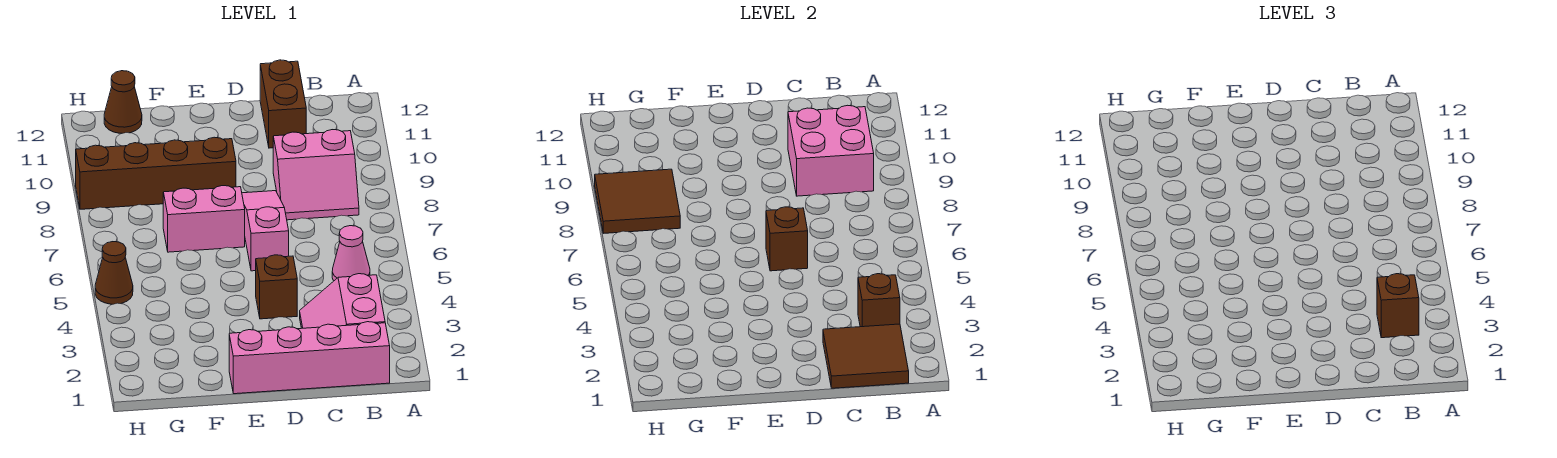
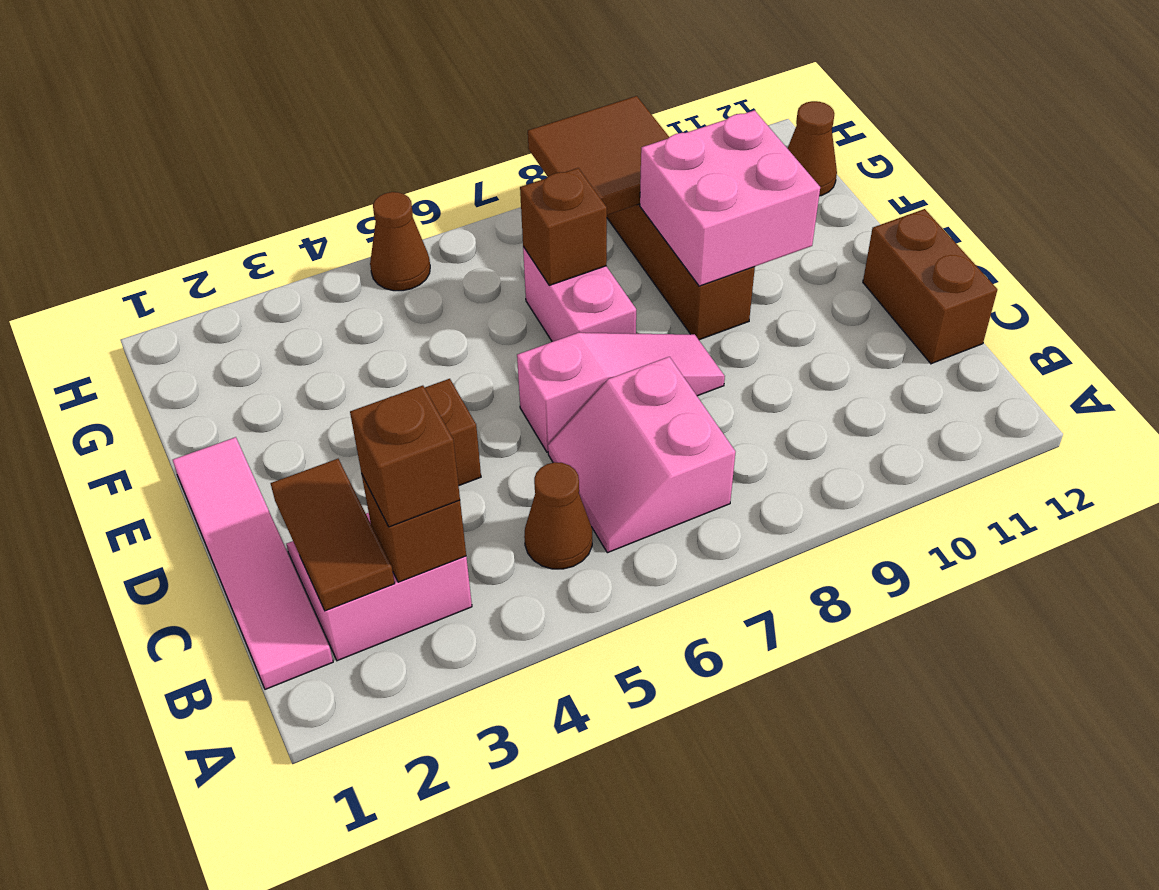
pink brick B1:E1 level 1 -> pink tile B1:E1 level 1
brown tile B1:C2 level 2 -> brown tile B2:C2 level 2
pink cone B5 level 1 -> brown cone B5 level 1
pink slope B8:C9 level 1 top 9 -> pink slope B6:C7 level 1 top 7
pink brick B9:C10 level 2 -> pink brick E9:F10 level 2
brown brick C11:C12 level 1 -> brown brick C12:D12 level 1
brown brick D6 level 2 -> brown brick F7 level 2

